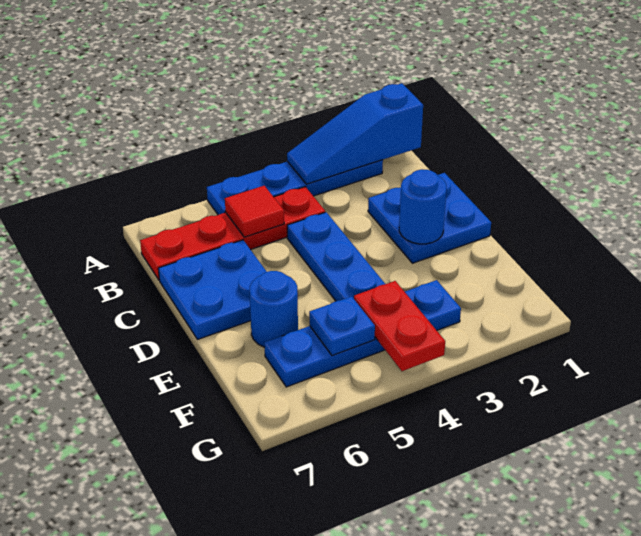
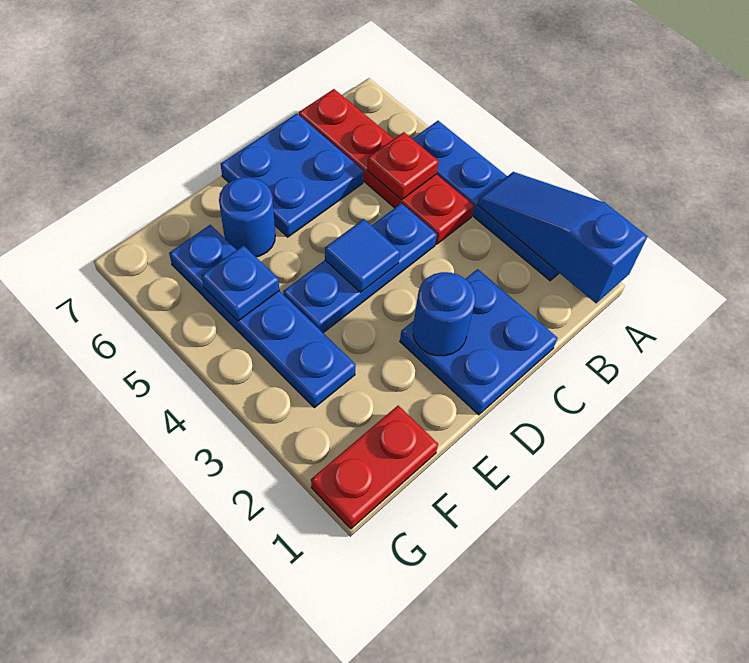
red tile B5 level 2 -> red plate B5 level 2
none -> blue tile D4 level 2
red plate F4:G4 level 2 -> red plate F1:G1 level 1

